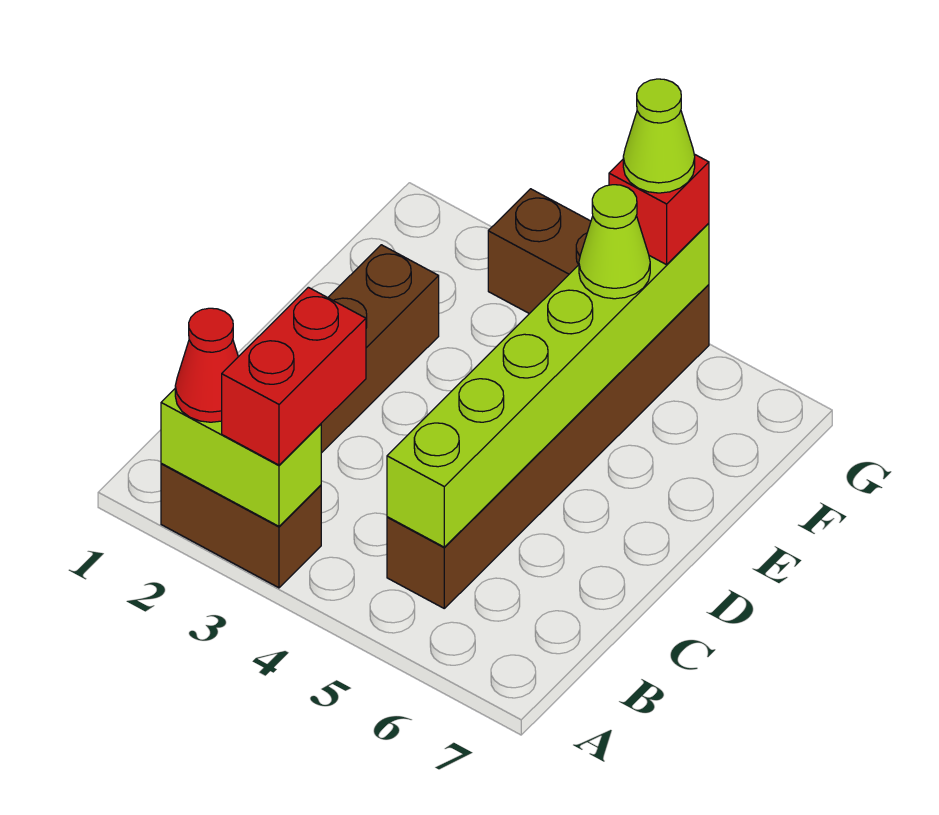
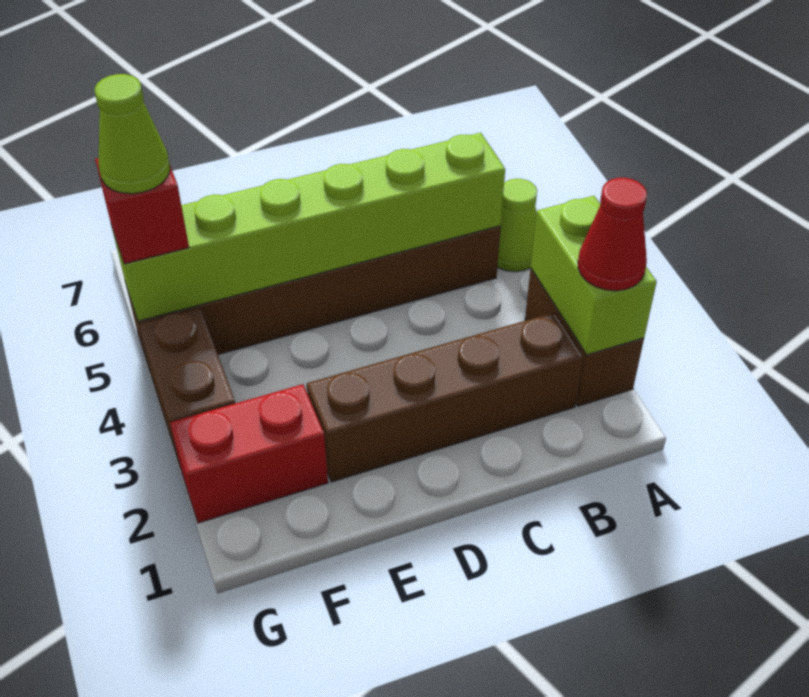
red brick A3:B3 level 3 -> red brick F2:G2 level 1
lime cone F5 level 3 -> lime cone A5 level 1

